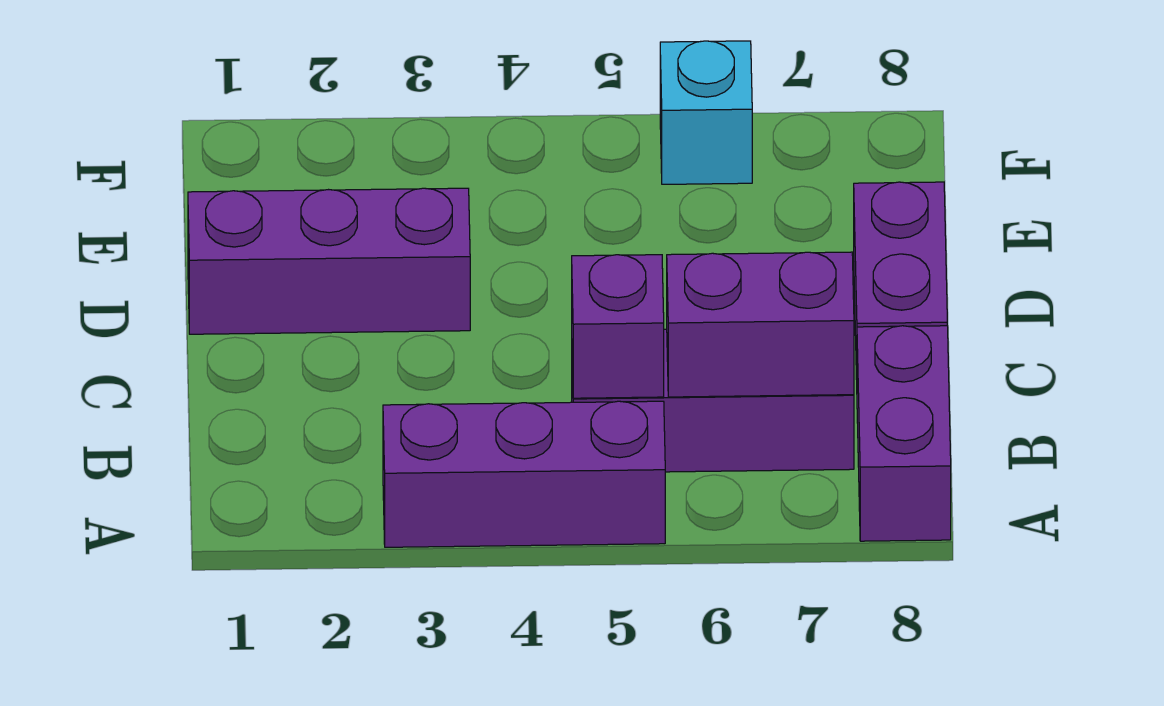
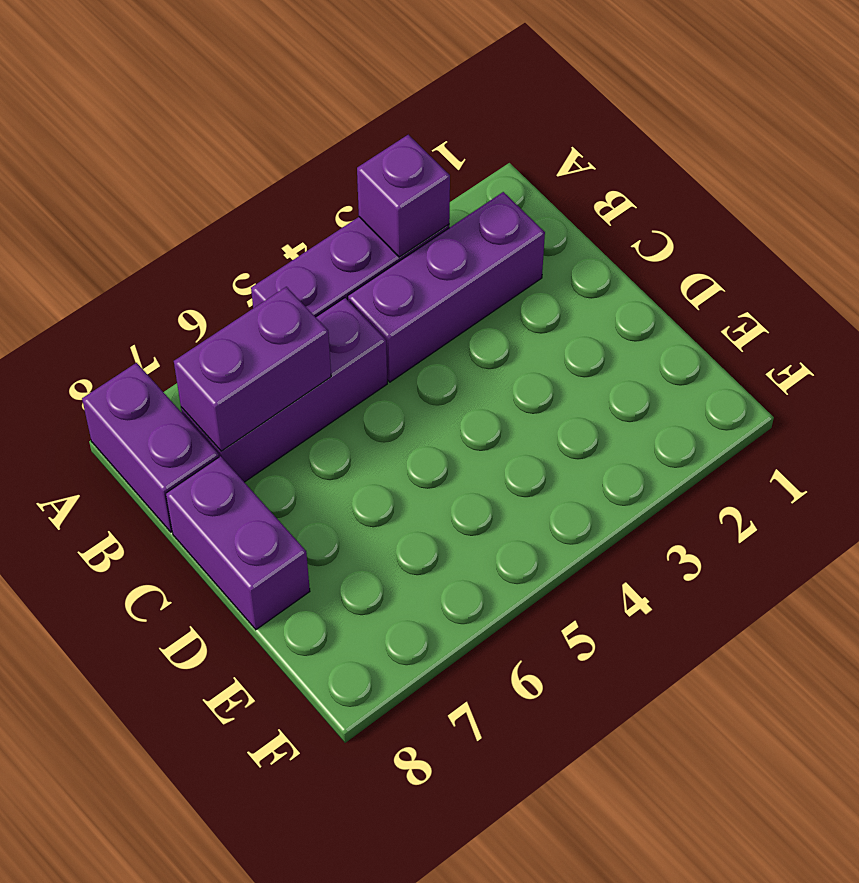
purple brick B5 level 2 -> purple brick A3 level 2
purple brick D1:D3 level 1 -> purple brick B2:B4 level 1
cyan brick F6 level 1 -> none

